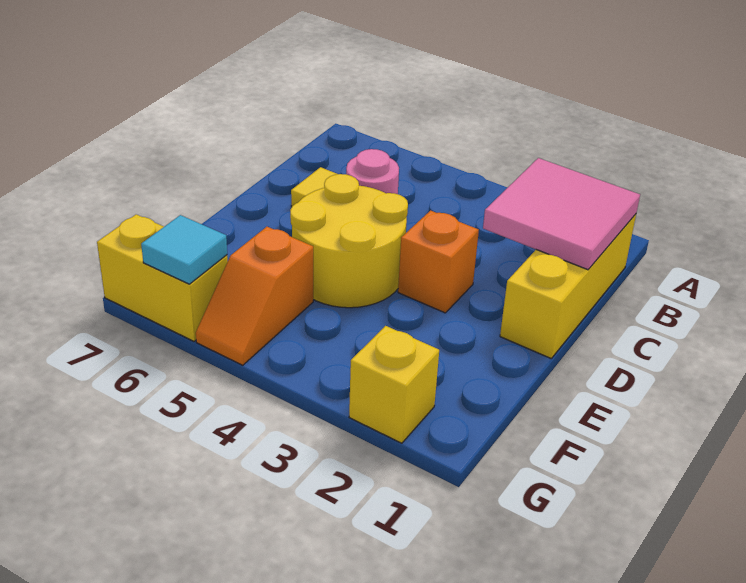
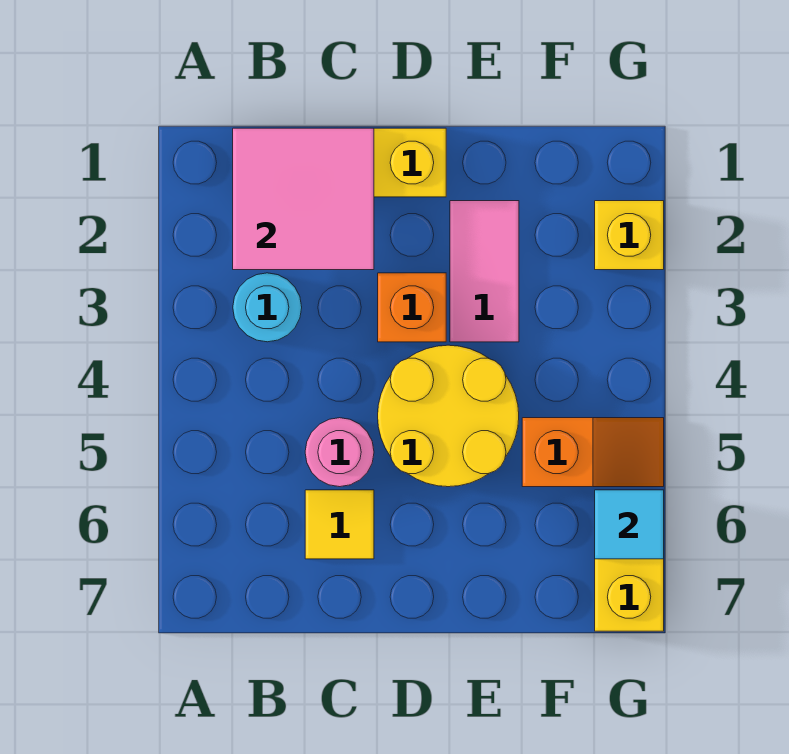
none -> cyan round brick B3 level 1
none -> pink tile E2:E3 level 1

